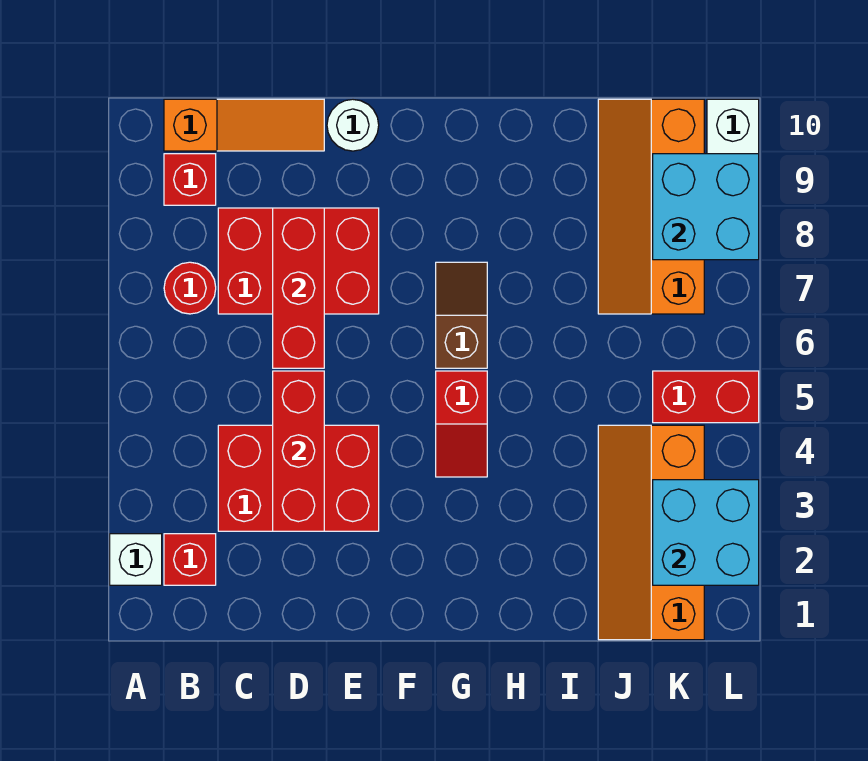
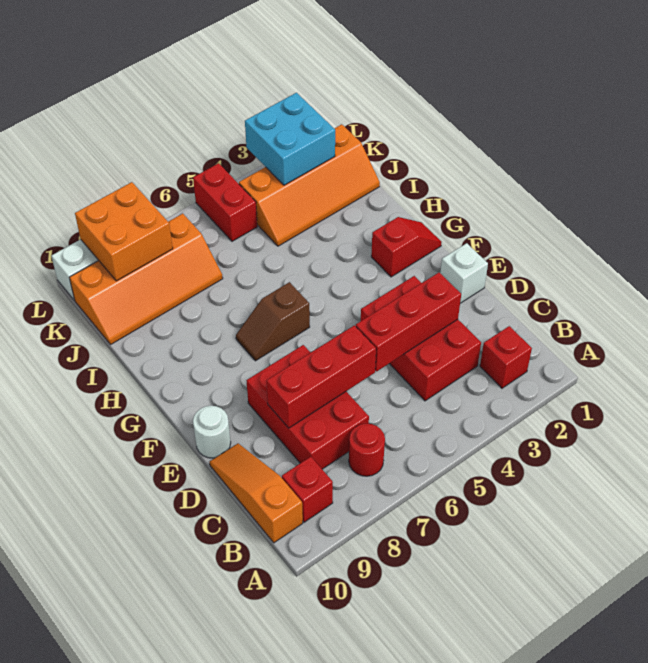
white brick A2 level 1 -> white brick E1 level 1
red slope G4:G5 level 1 top 5 -> red slope G1:G2 level 1 top 2
cyan brick K8:L9 level 2 -> orange brick K8:L9 level 2

